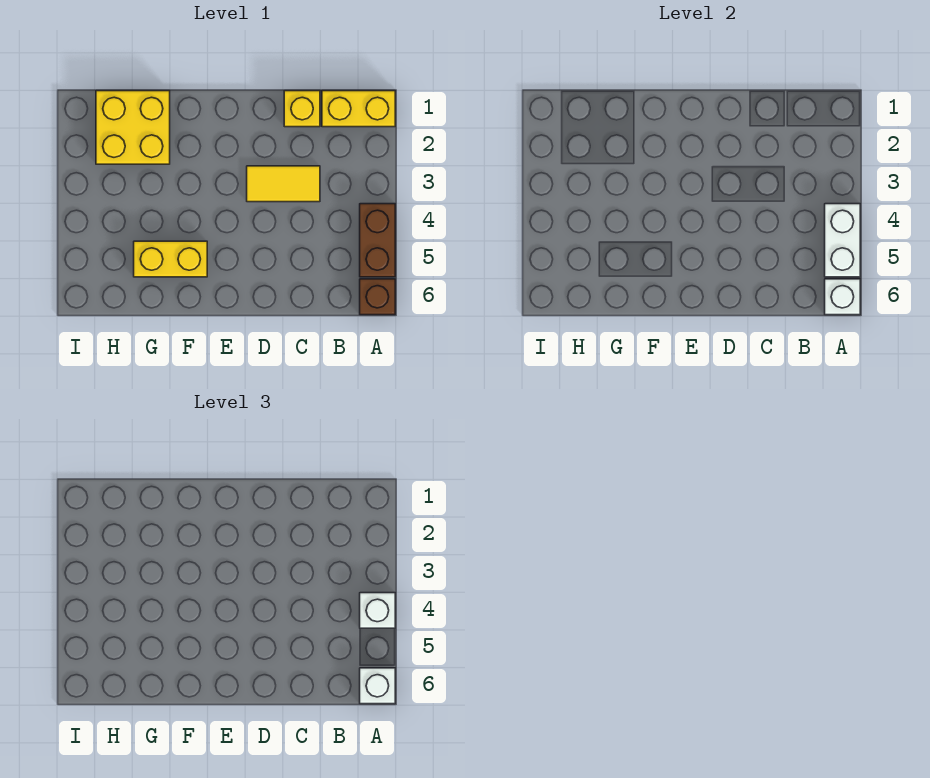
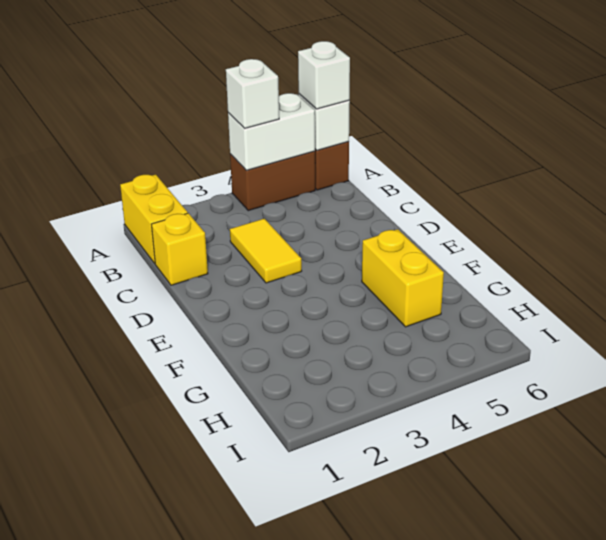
yellow brick G1:H2 level 1 -> none

